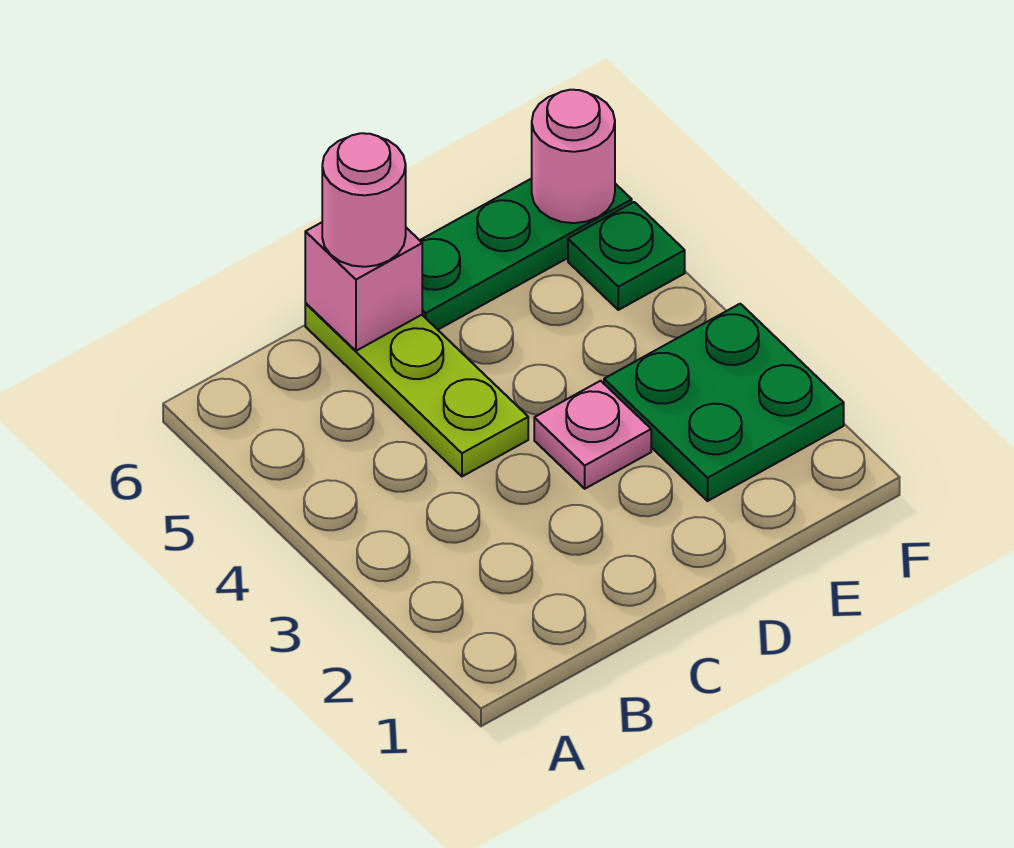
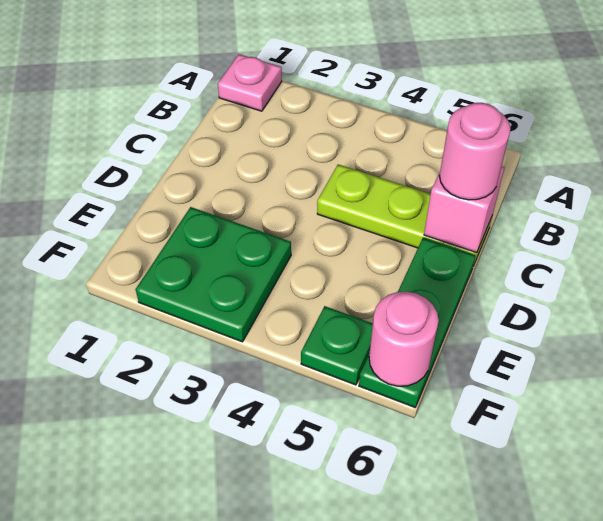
pink plate D3 level 1 -> pink plate A1 level 1

